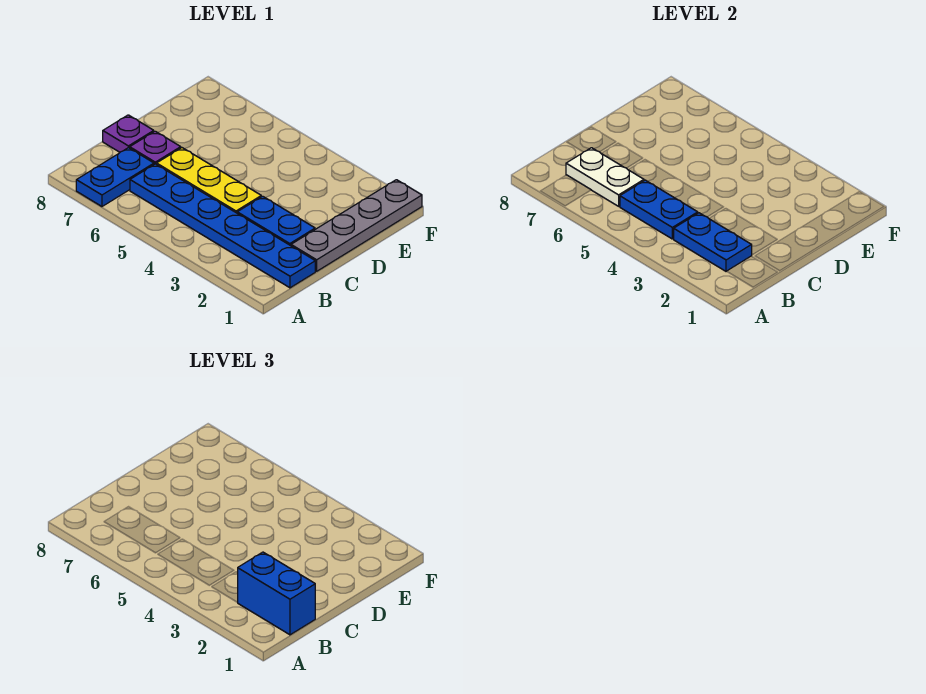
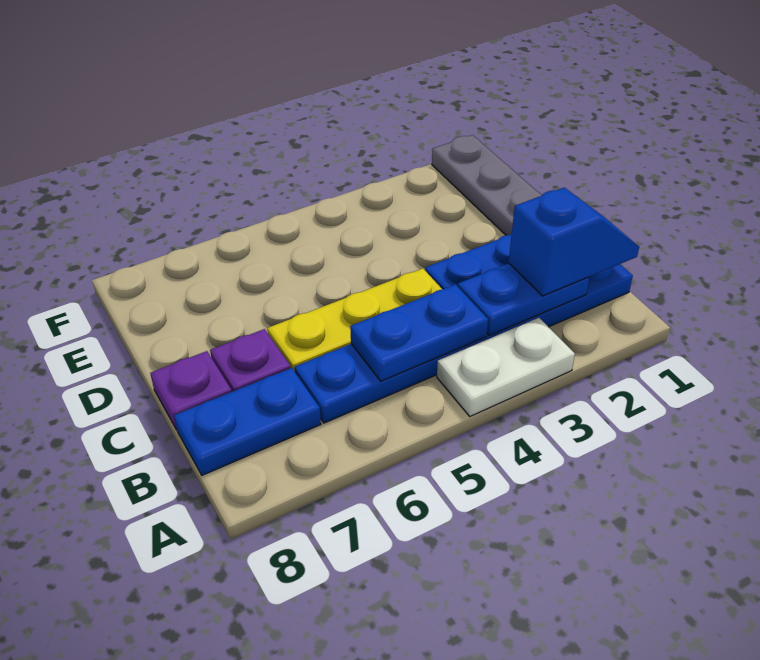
blue plate A7:B7 level 1 -> blue plate B7:B8 level 1
blue brick B1:B2 level 3 -> blue slope B1:B2 level 3 top 2
white plate B6:B7 level 2 -> white plate A3:A4 level 1

